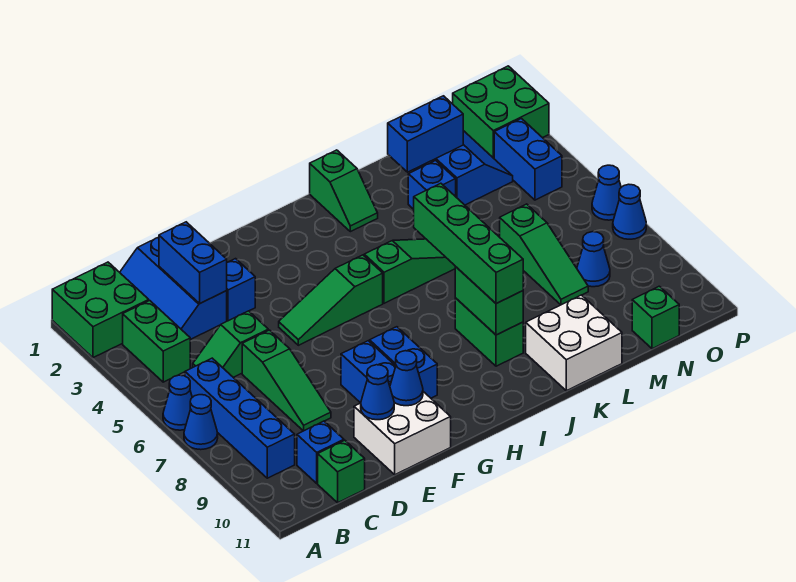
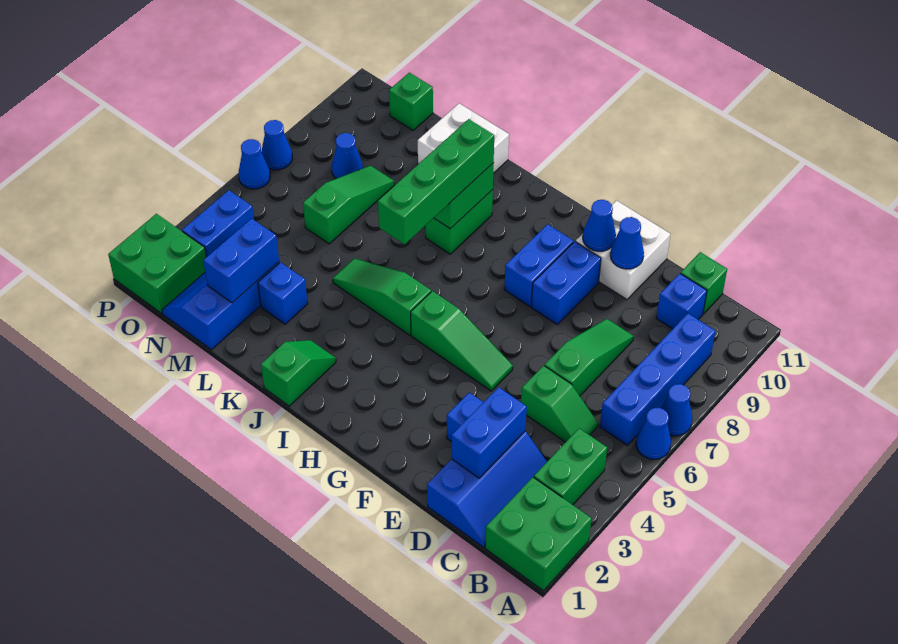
blue brick L2:M2 level 2 -> blue brick M2:M3 level 2

